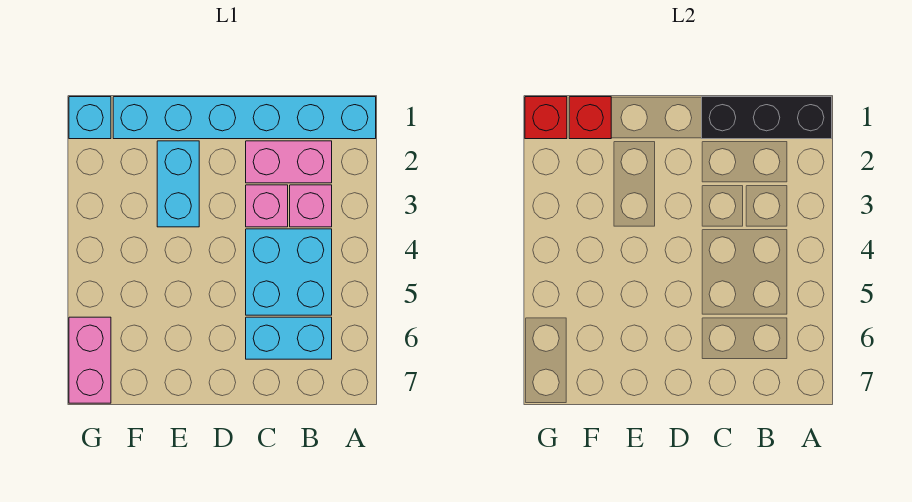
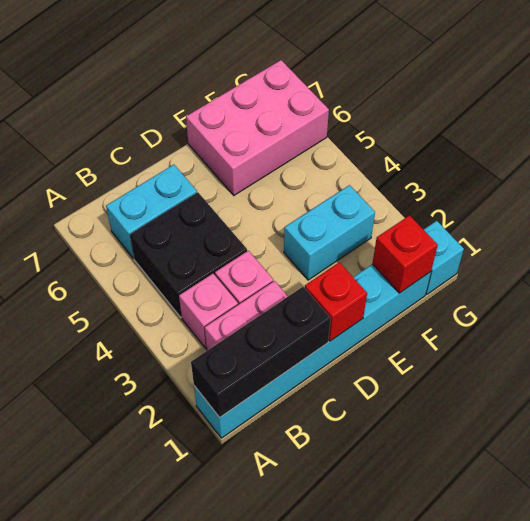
cyan brick B4:C5 level 1 -> black brick B4:C5 level 1
cyan brick E2:E3 level 1 -> cyan brick E3:F3 level 1
red brick G1 level 2 -> red brick D1 level 2
pink brick G6:G7 level 1 -> pink brick E6:G7 level 1

